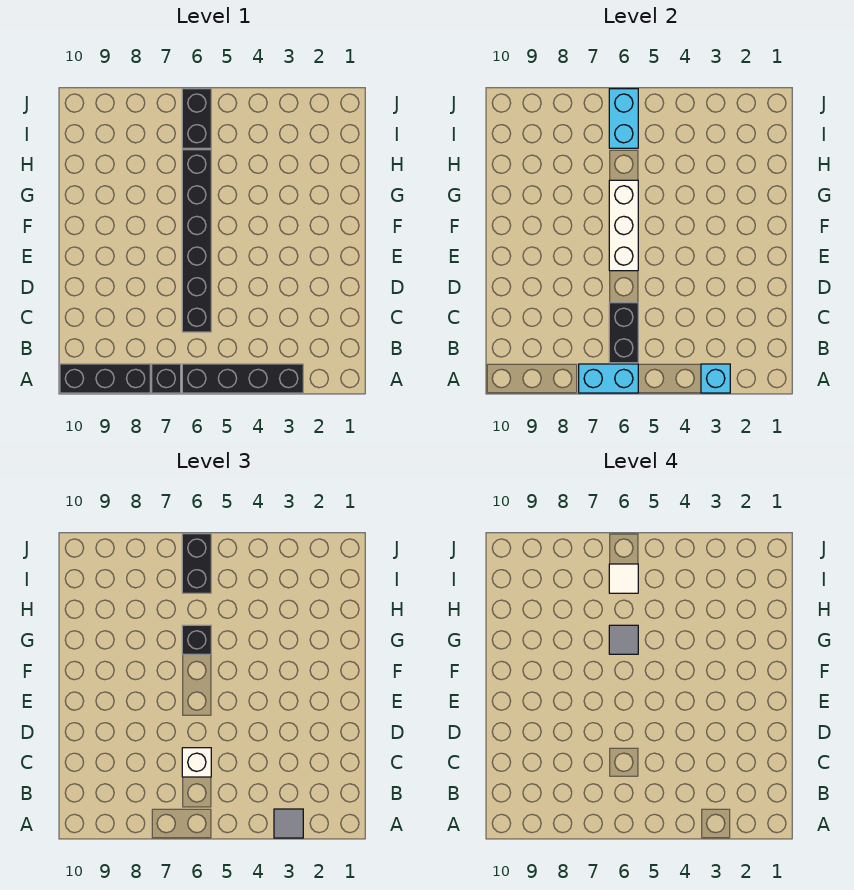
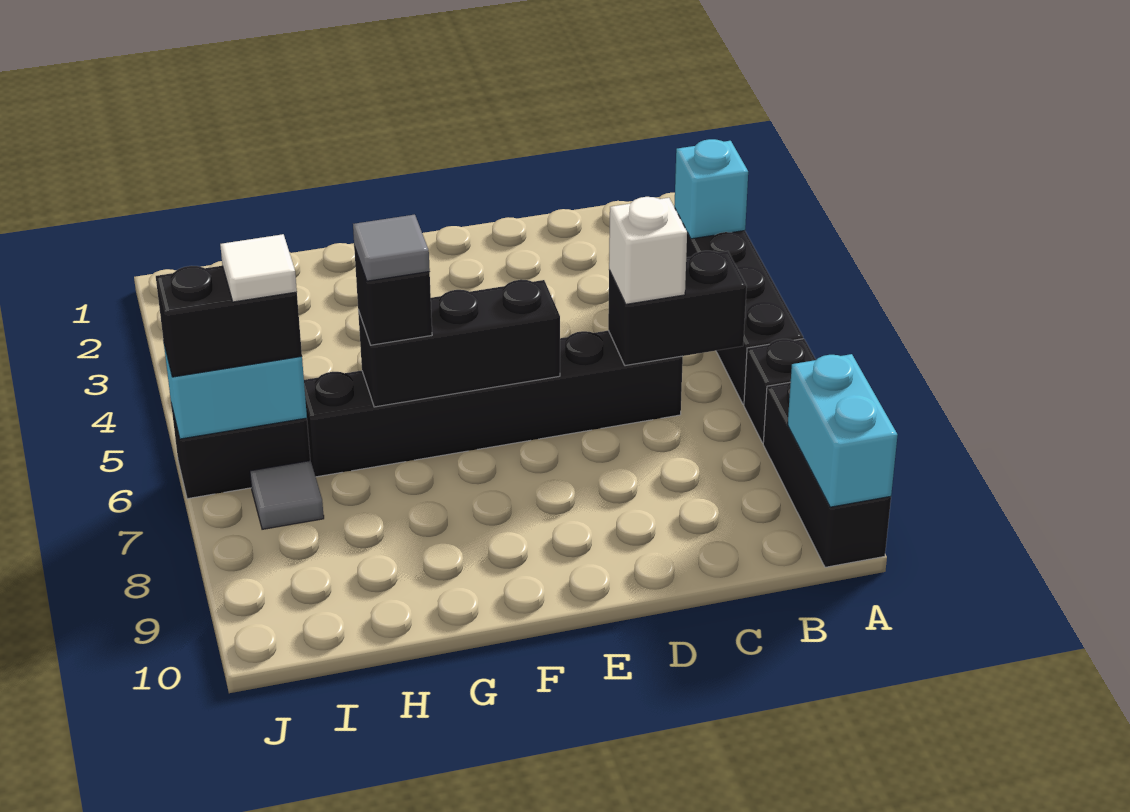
grey tile A3 level 3 -> grey tile I7 level 1
cyan brick A6:A7 level 2 -> cyan brick A9:A10 level 2
white brick E6:G6 level 2 -> black brick E6:G6 level 2

